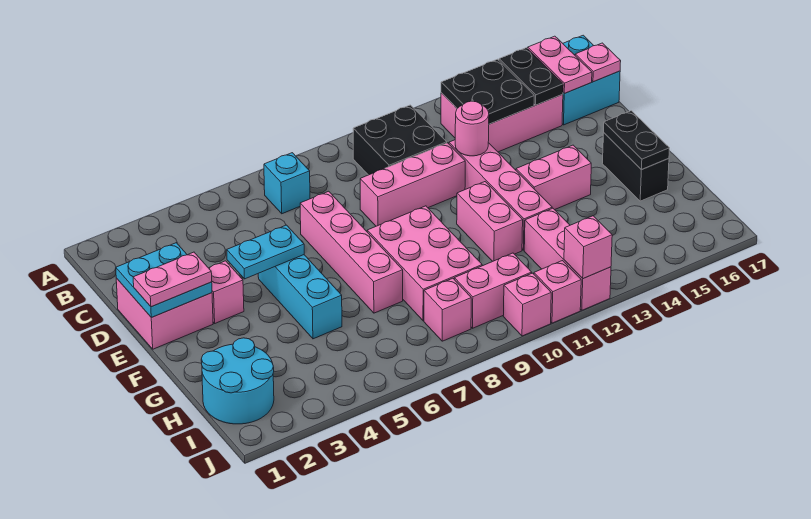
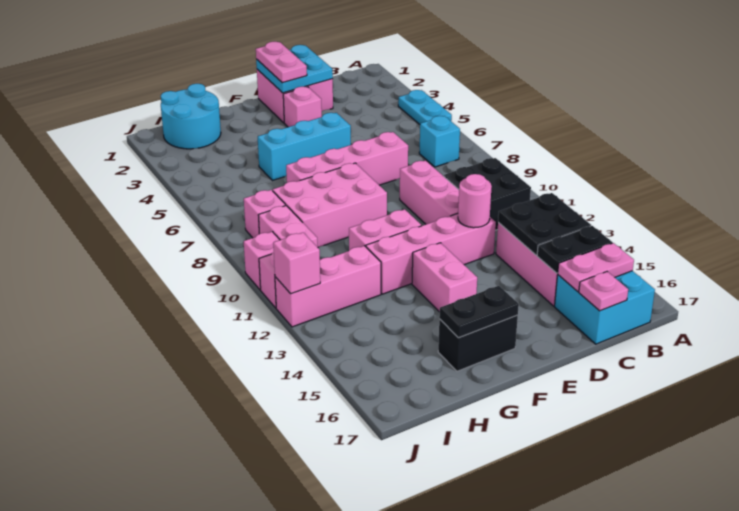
cyan plate E4:E5 level 2 -> cyan plate A4:A5 level 1

